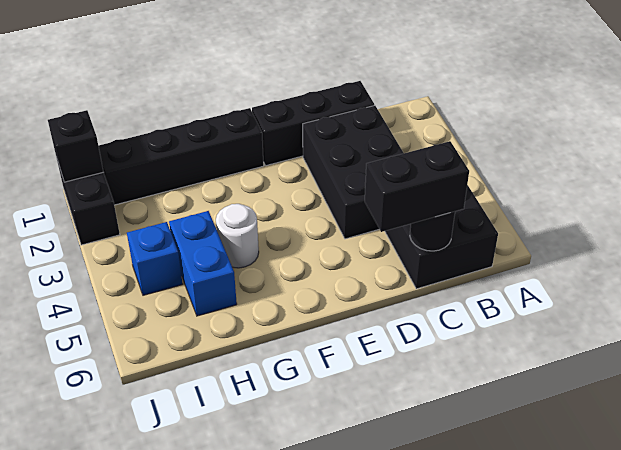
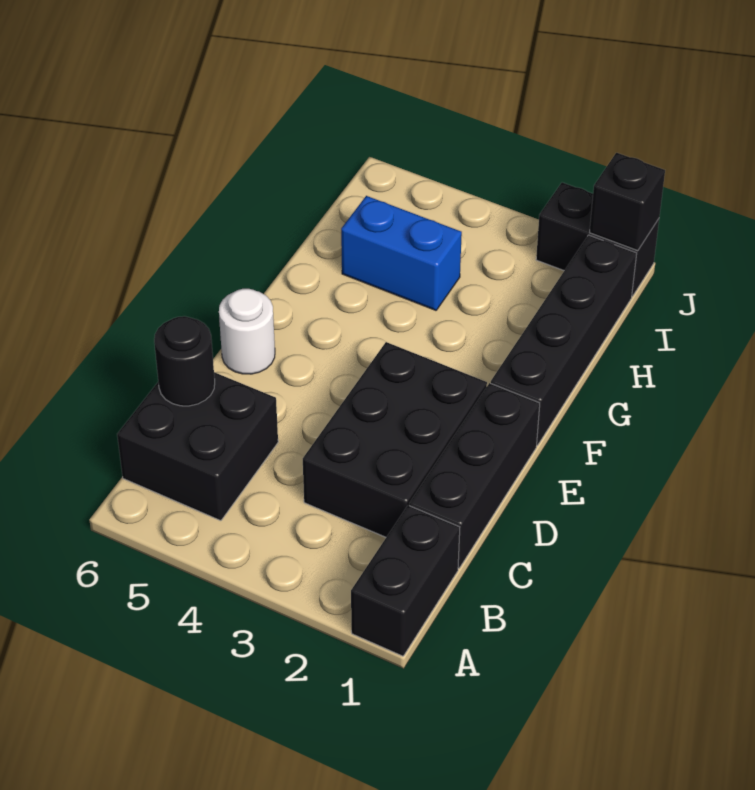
black brick C2:D4 level 1 -> black brick C2:E3 level 1
black brick C6:D6 level 3 -> black brick A1:B1 level 1
white round brick G4 level 1 -> white round brick E6 level 1
blue brick I4 level 1 -> none

